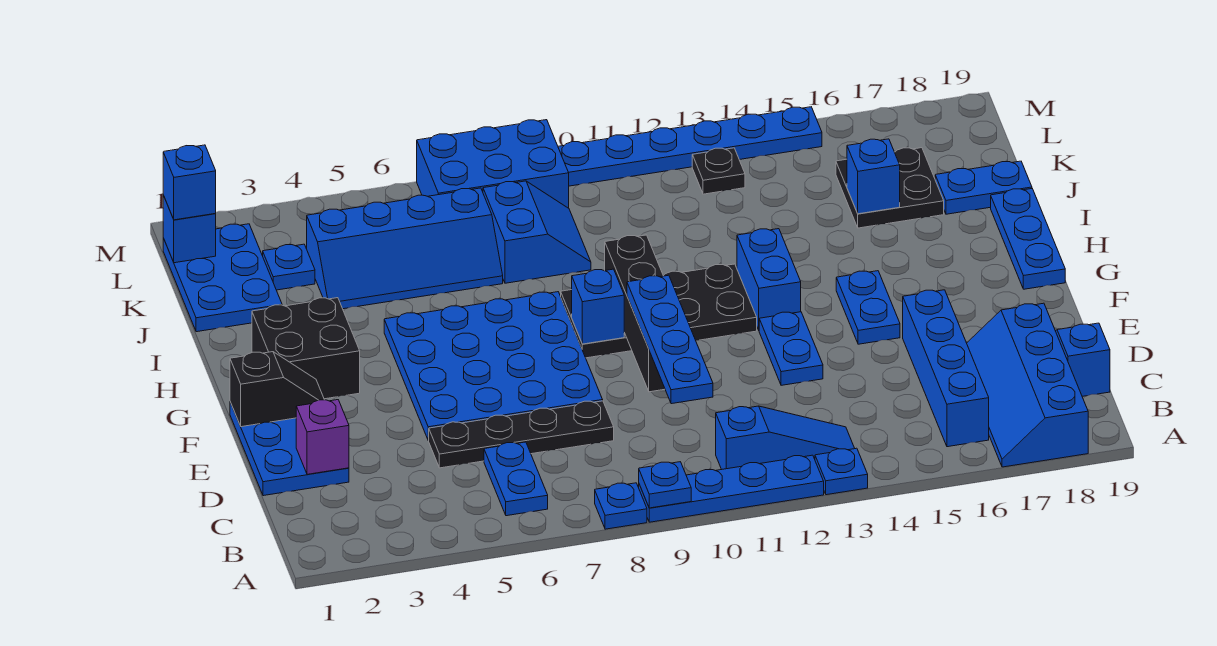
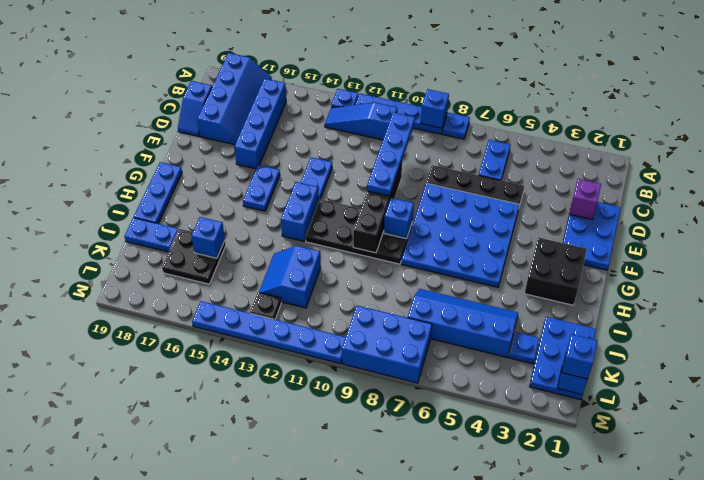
blue plate A9 level 2 -> blue brick A9 level 2
black slope F1:F2 level 2 top 1 -> none
blue slope J8:K9 level 1 top 8 -> blue slope J12:K13 level 1 top 12

